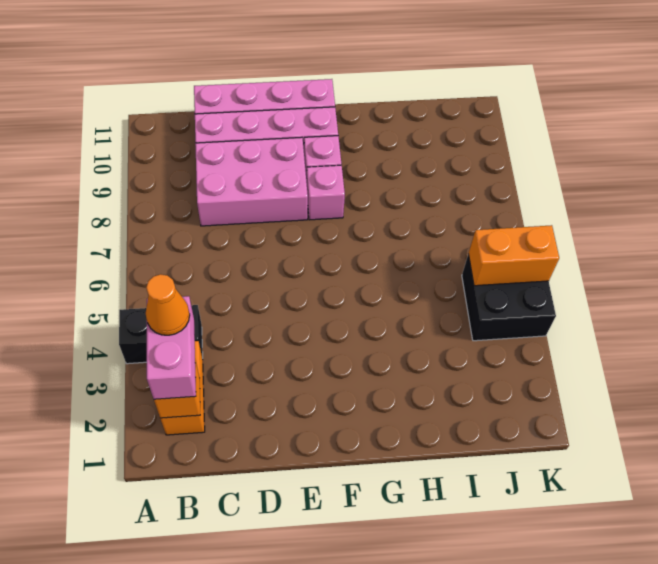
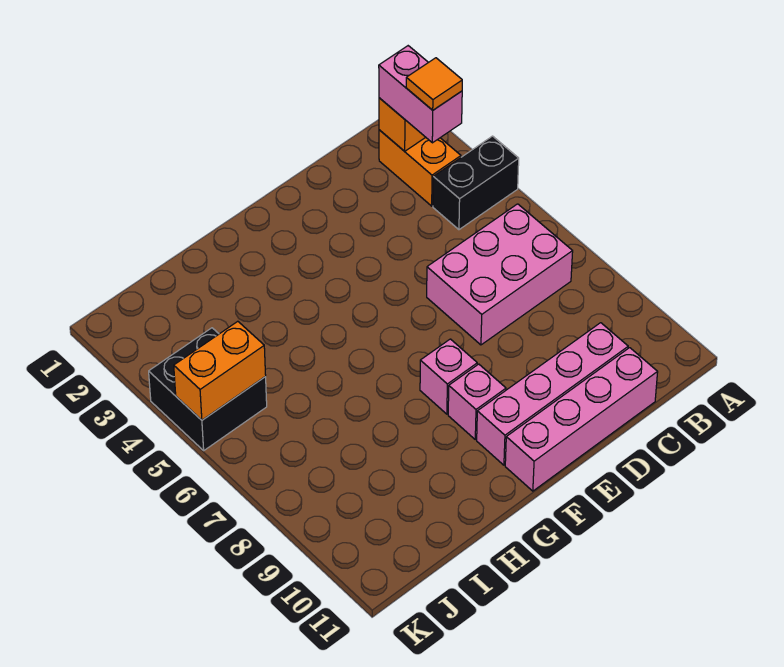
orange cone B3 level 4 -> orange tile B3 level 4
pink brick C8:E9 level 1 -> pink brick B6:D7 level 1

